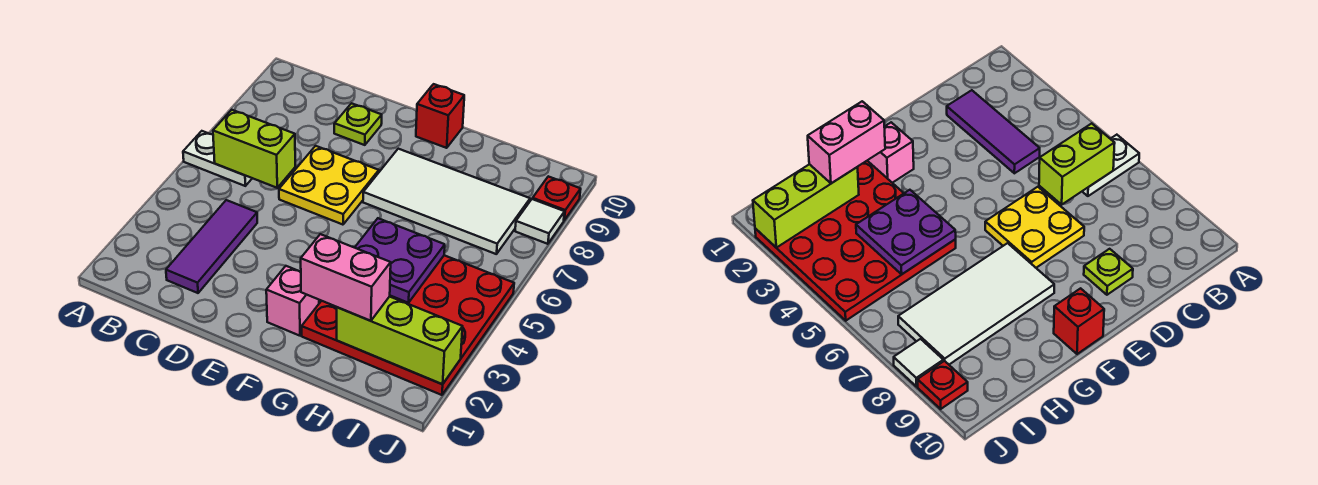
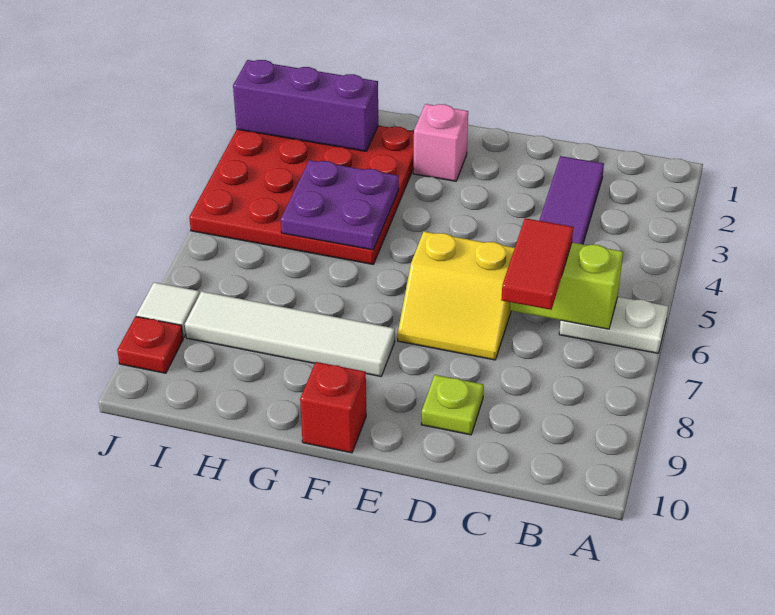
none -> red tile C6:C7 level 3
yellow plate D6:E7 level 1 -> yellow slope D6:E7 level 1 top 6
white tile F7:I8 level 1 -> white tile F8:I8 level 1
pink brick G2:H2 level 3 -> none
lime brick H2:J2 level 2 -> purple brick H2:J2 level 2

